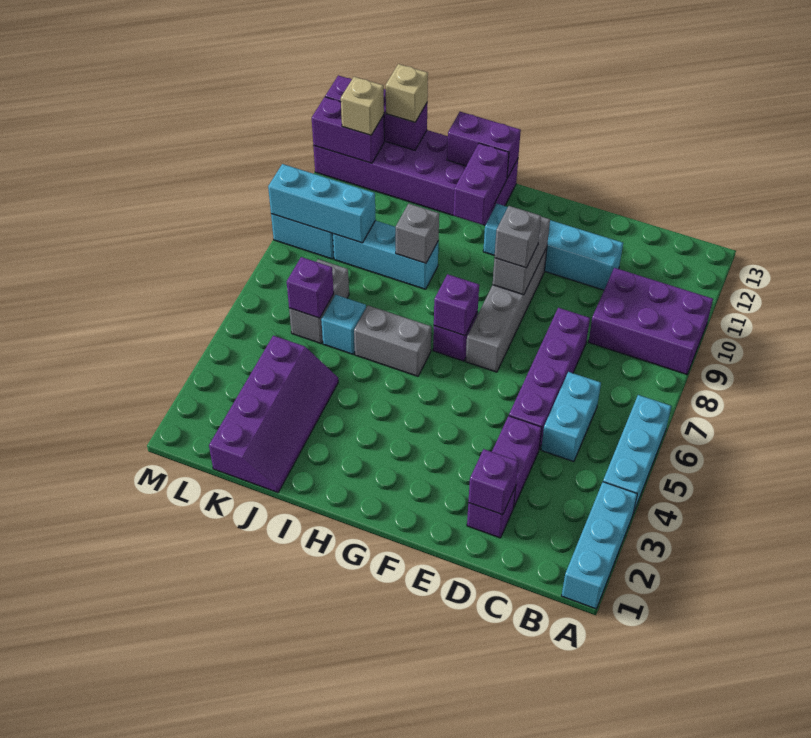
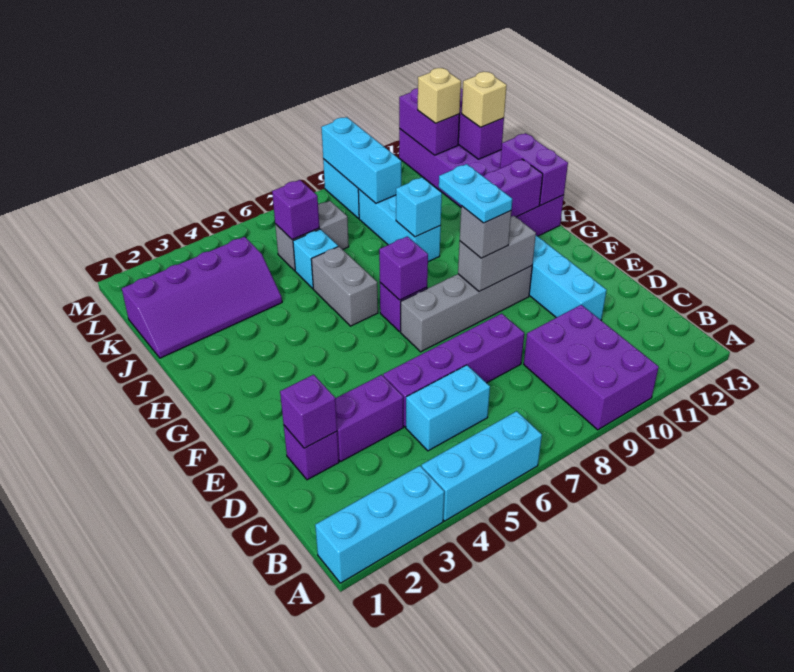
none -> cyan plate F9:G9 level 4
grey brick I9 level 2 -> cyan brick I9 level 2

